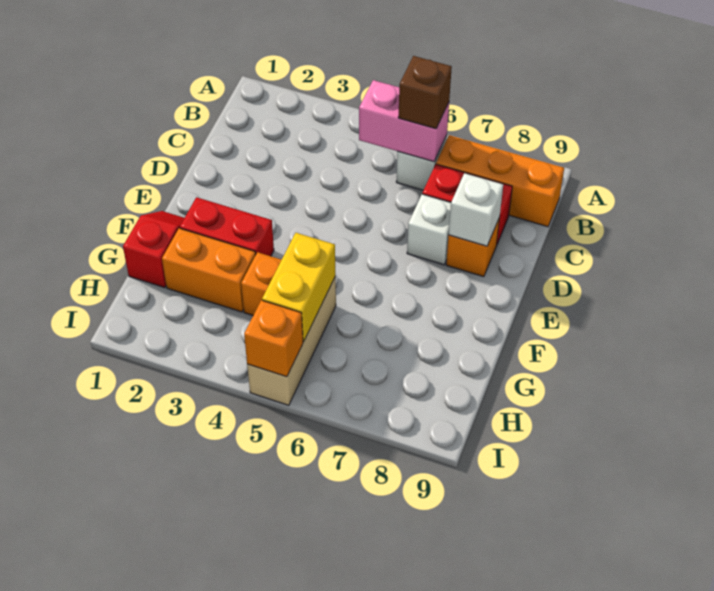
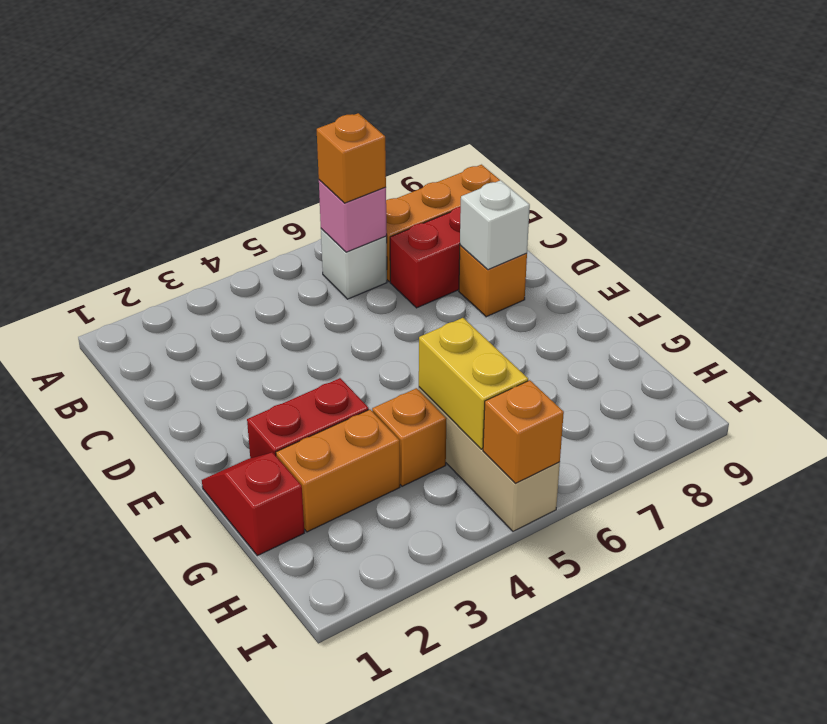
pink brick B5:B6 level 2 -> pink brick B6 level 2
brown brick B6 level 3 -> orange brick B6 level 3
white brick D7 level 1 -> none

